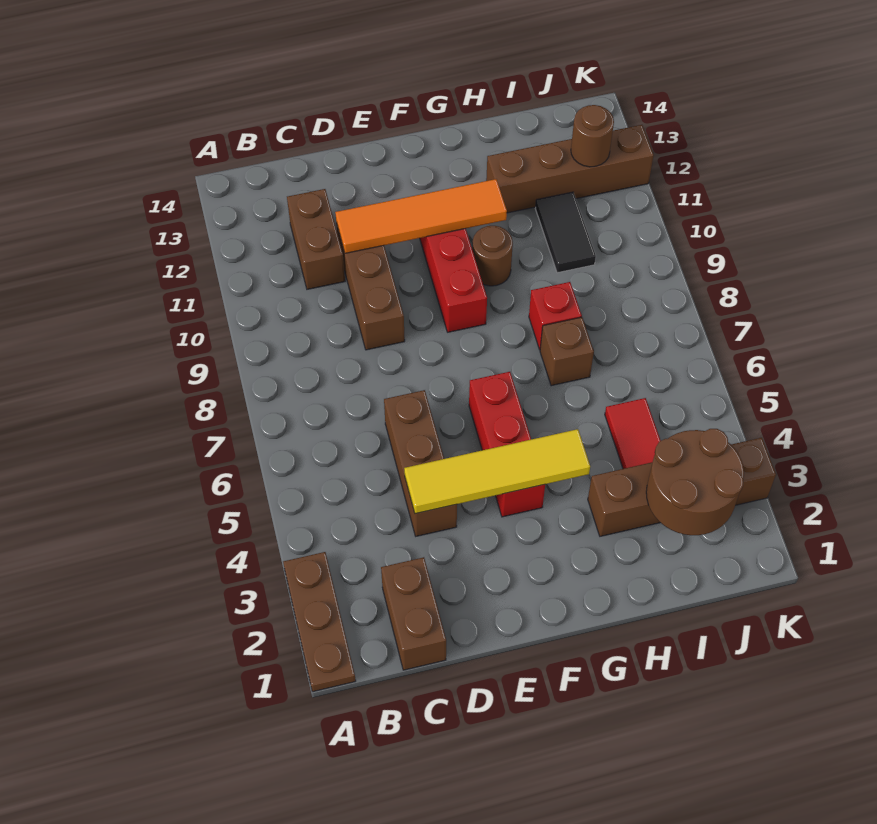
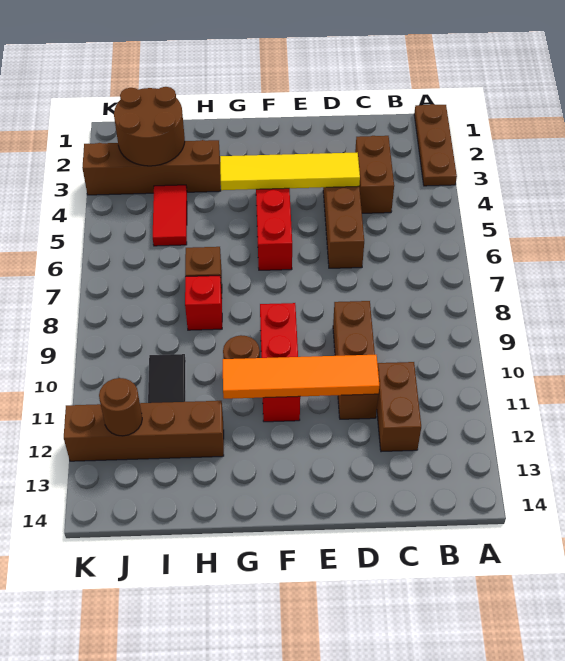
brown brick C1:C2 level 1 -> brown brick C3:C4 level 1

